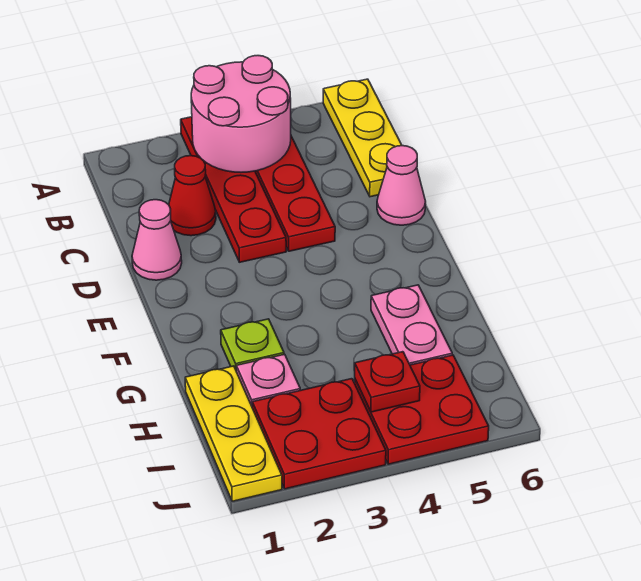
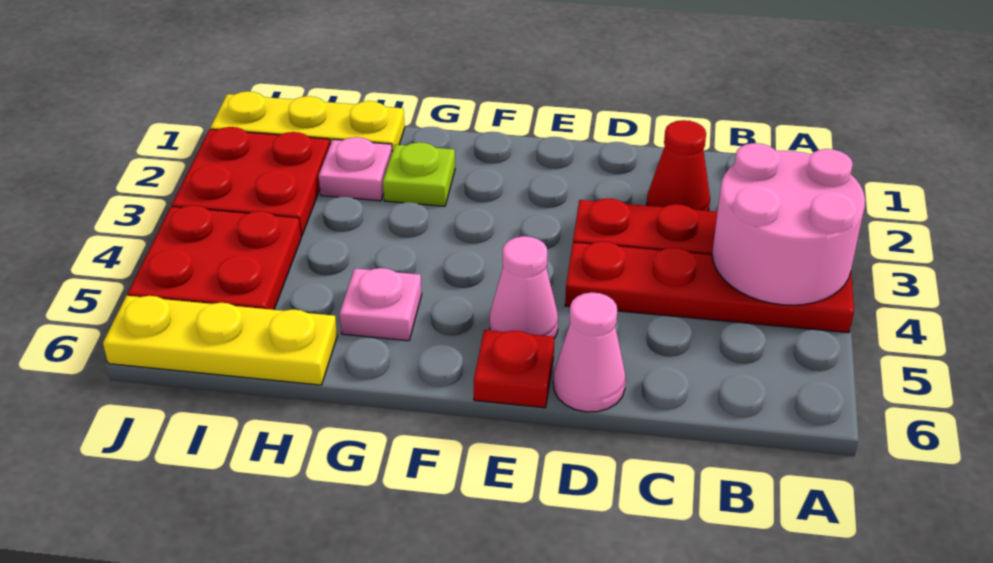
yellow plate A6:C6 level 1 -> yellow plate H6:J6 level 1
pink cone D1 level 1 -> pink cone E5 level 1
pink plate G5:H5 level 1 -> pink plate G5 level 1
red plate I4 level 2 -> red plate E6 level 1

